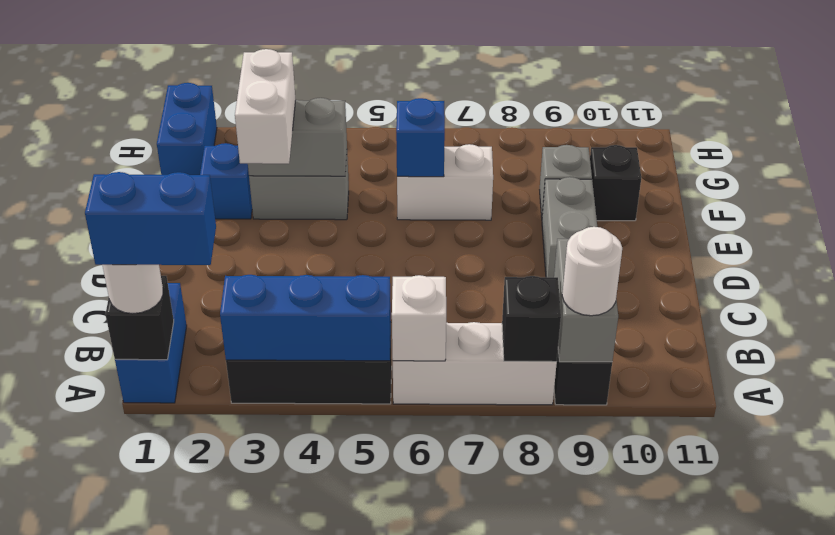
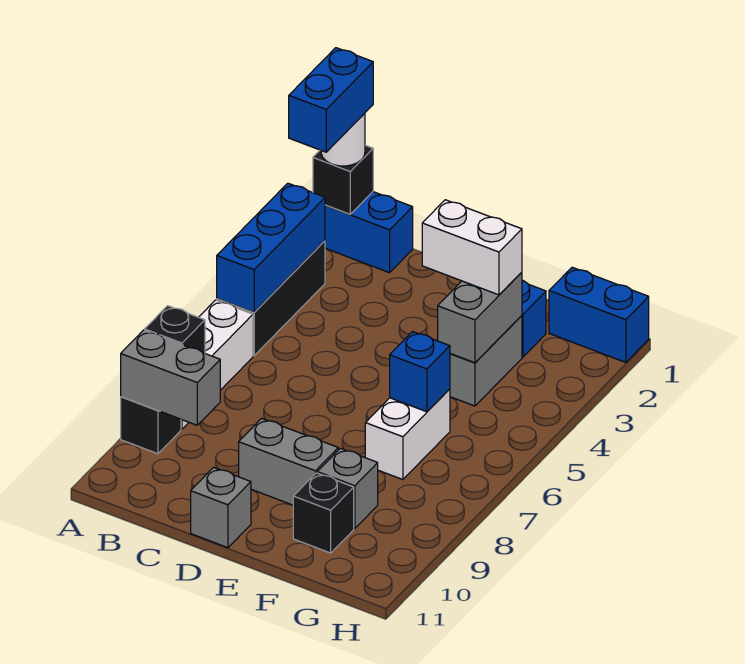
white brick A6 level 2 -> none
white round brick A9 level 3 -> none
none -> grey brick D11 level 1

